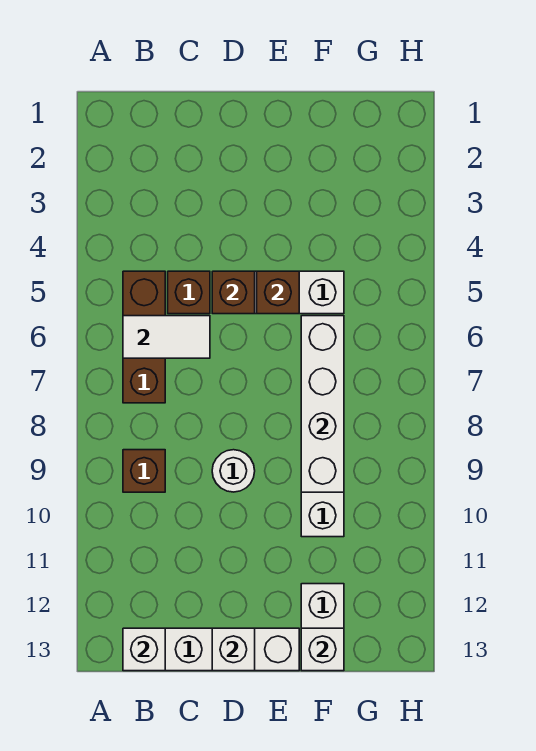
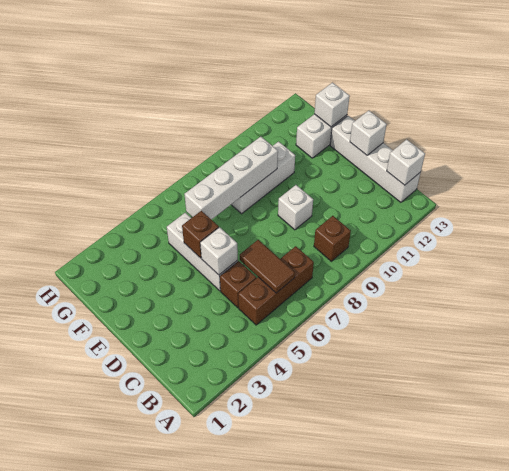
white tile B6:C6 level 2 -> brown tile B6:C6 level 2
brown brick D5 level 2 -> white brick D5 level 2
white round brick D9 level 1 -> white brick D9 level 1

